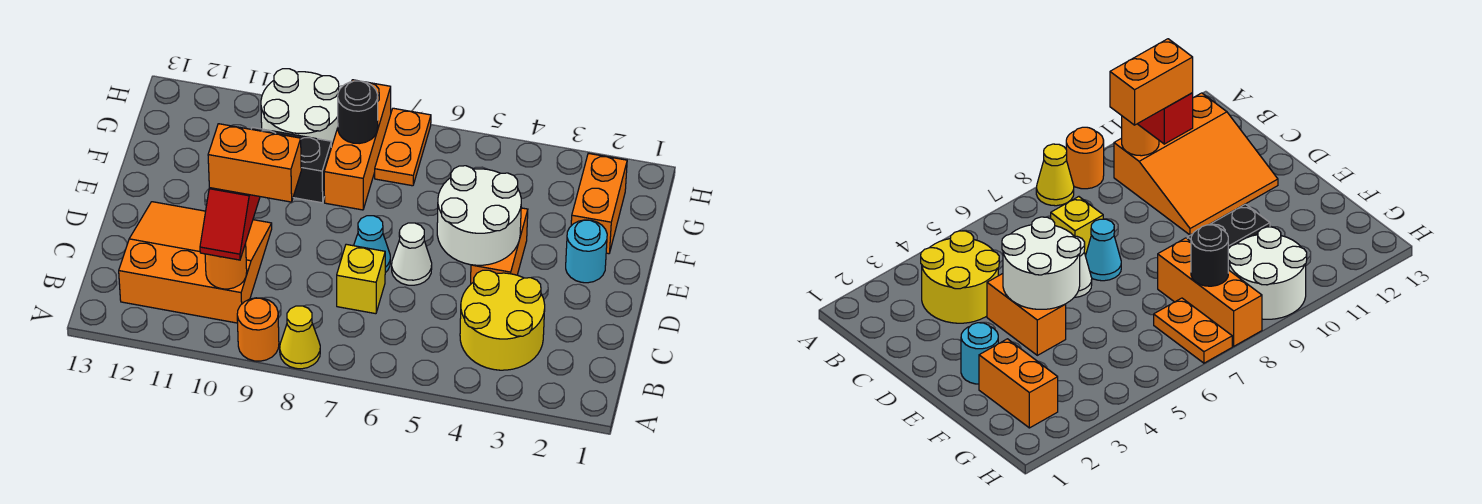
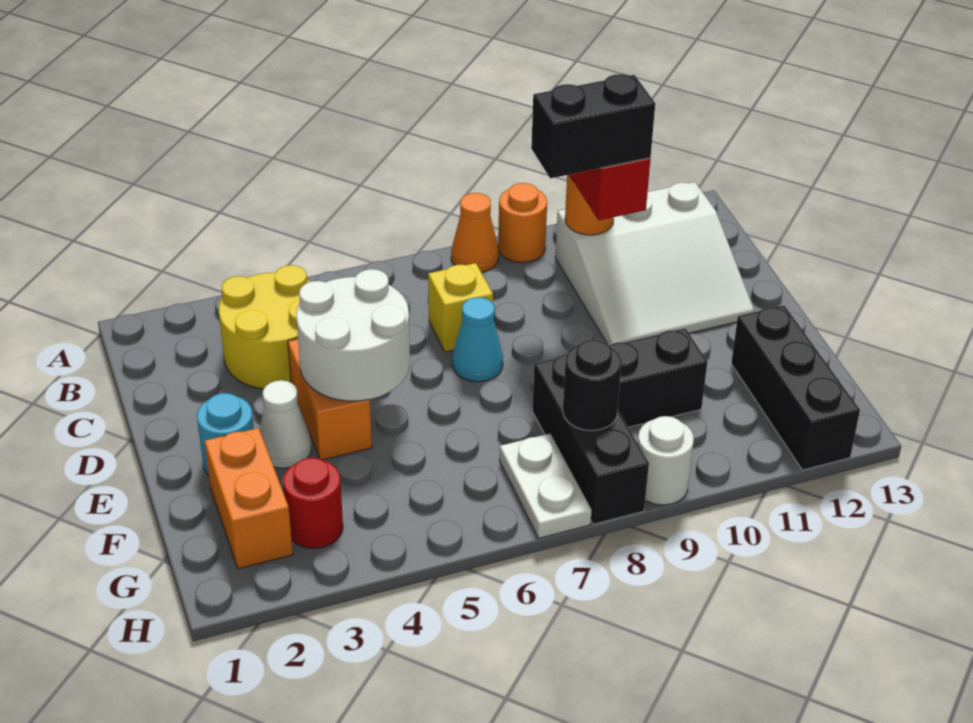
yellow cone A8 level 1 -> orange cone A8 level 1
orange slope B10:D12 level 1 top B -> white slope B10:D12 level 1 top B
orange brick C9:C10 level 4 -> black brick C9:C10 level 4
white cone D6 level 1 -> white cone E3 level 1
orange brick F8:H8 level 1 -> black brick F8:H8 level 1
none -> black brick F12:H12 level 1
none -> red round brick G3 level 1
orange plate G7:H7 level 1 -> white plate G7:H7 level 1
white round brick G9:H10 level 1 -> white round brick H9 level 1

